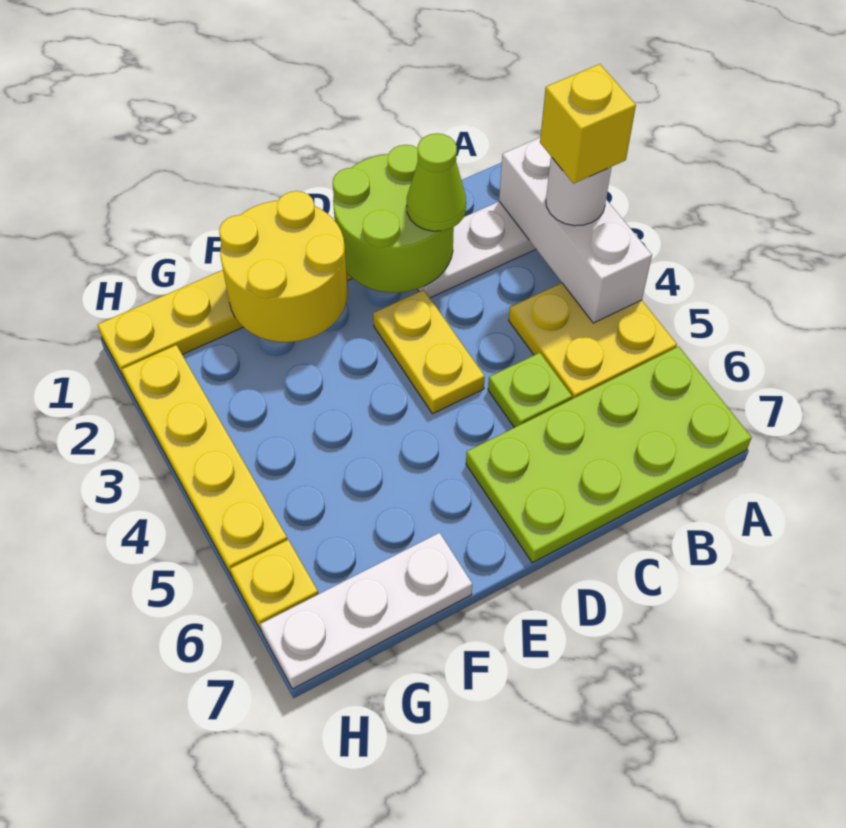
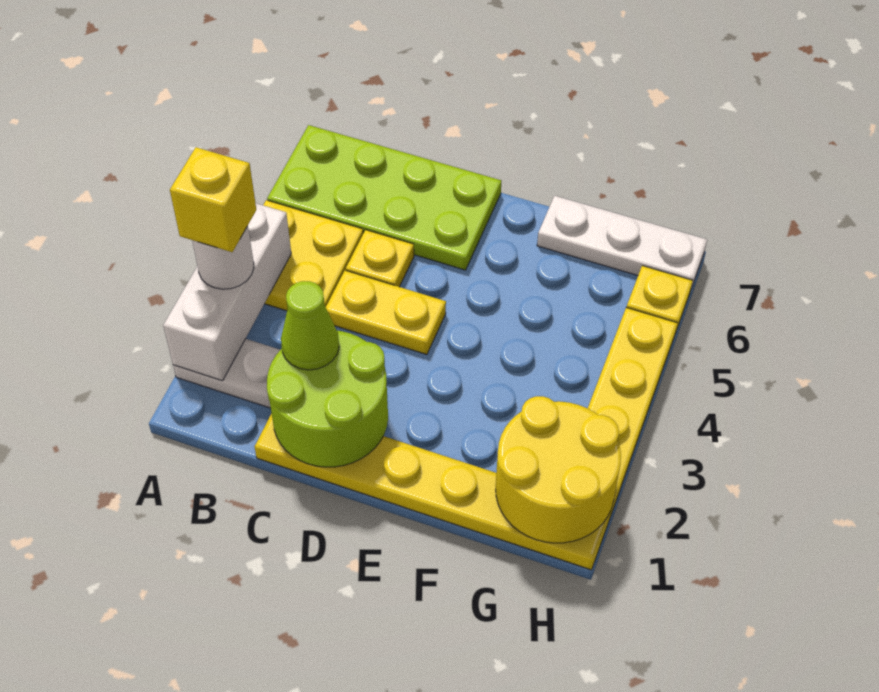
lime plate C5 level 1 -> yellow plate C5 level 1
yellow plate D3:D4 level 1 -> yellow plate C4:D4 level 1
yellow round brick E1:F2 level 2 -> yellow round brick G1:H2 level 2

